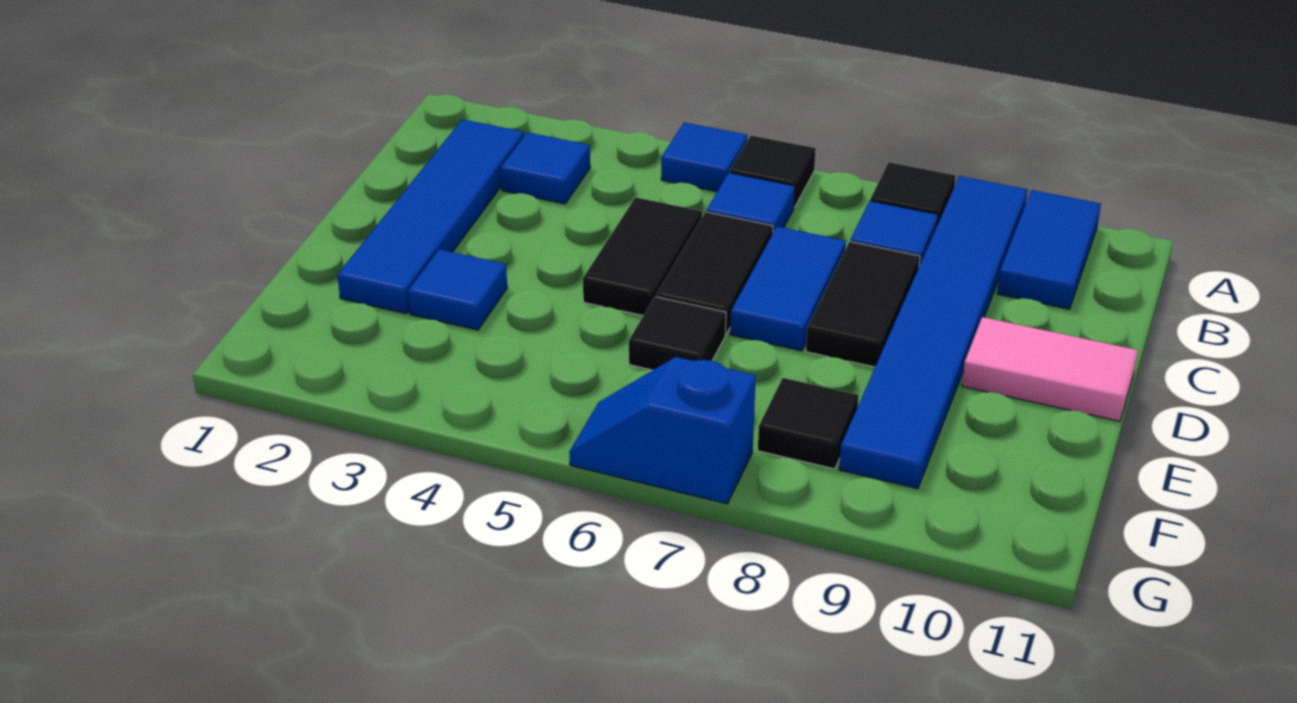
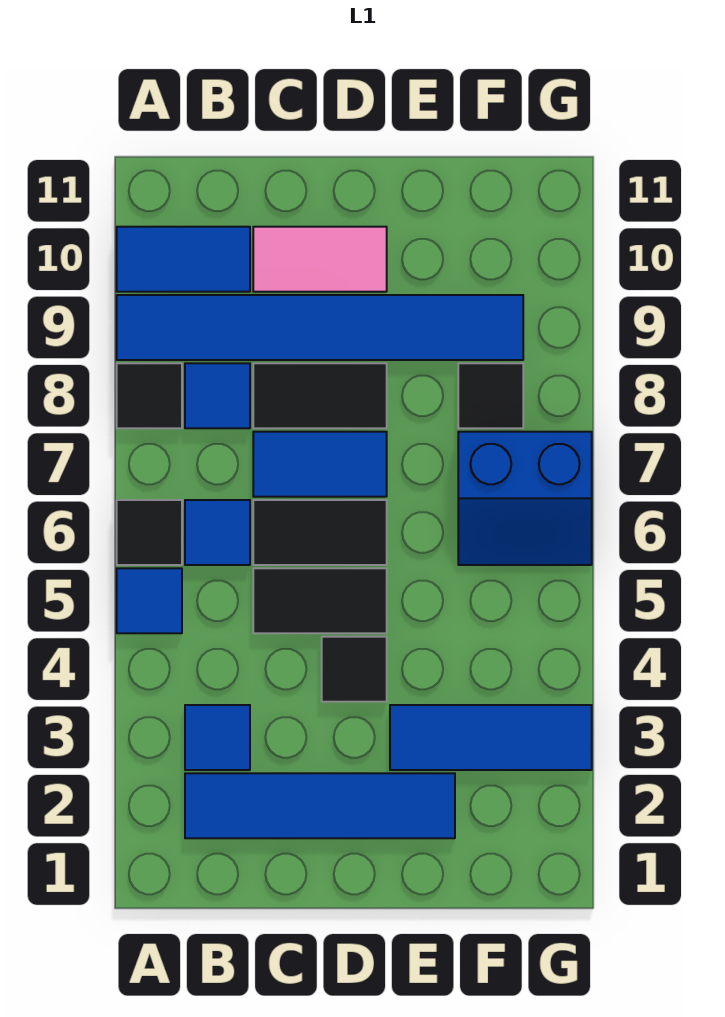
pink tile D10:D11 level 1 -> pink tile C10:D10 level 1
blue tile E3 level 1 -> blue tile E3:G3 level 1
black tile E6 level 1 -> black tile D4 level 1
blue slope G6:G7 level 1 top 7 -> blue slope F6:G7 level 1 top 7

